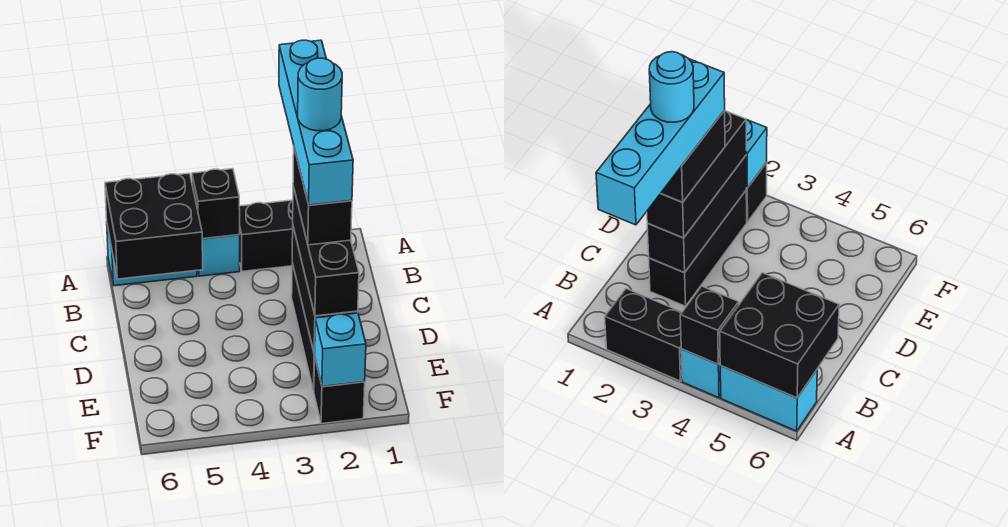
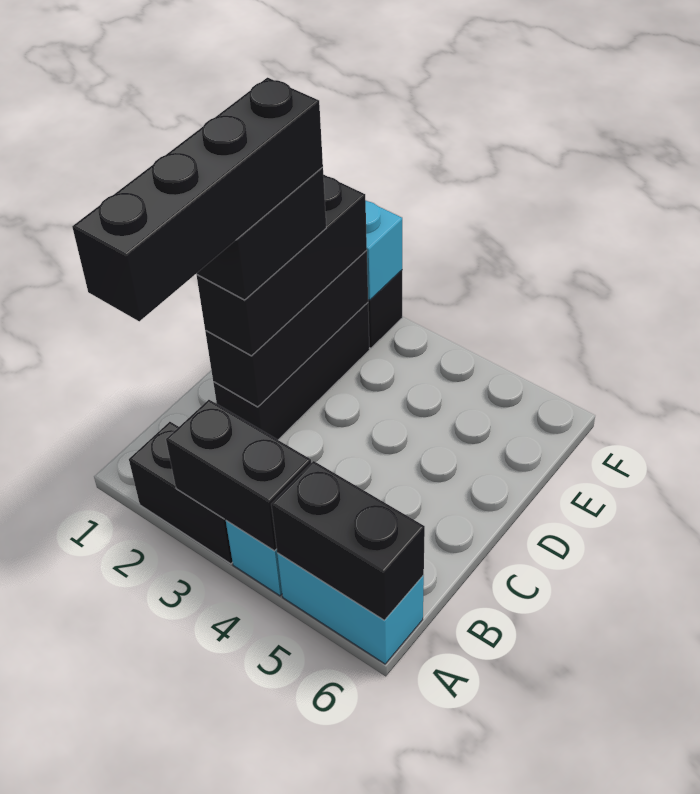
cyan brick A2:D2 level 5 -> black brick A2:D2 level 5
black brick A4 level 2 -> black brick A3:A4 level 2
black brick A5:B6 level 2 -> black brick A5:A6 level 2
cyan round brick C2 level 6 -> none

